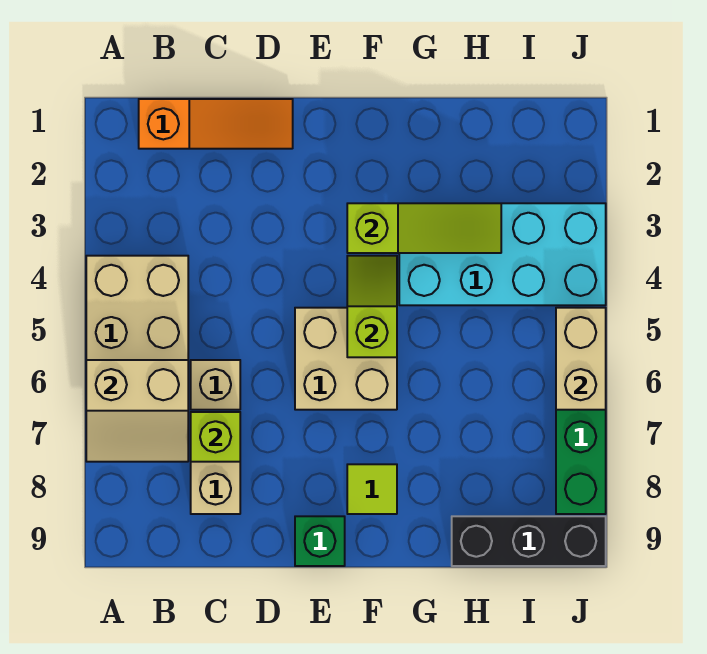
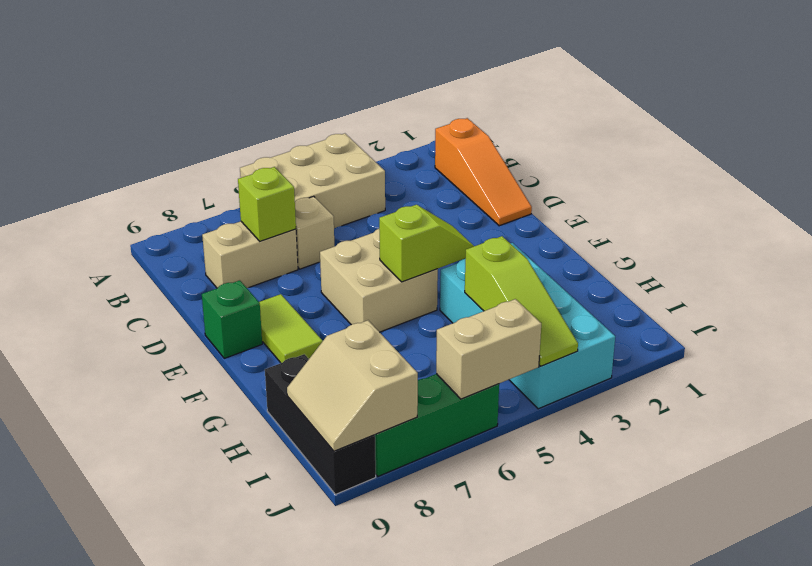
tan slope A6:B7 level 2 top 6 -> tan slope I8:J9 level 2 top 8
lime slope F3:H3 level 2 top F -> lime slope H4:J4 level 2 top H
lime tile F8 level 1 -> lime tile E8:F8 level 1

